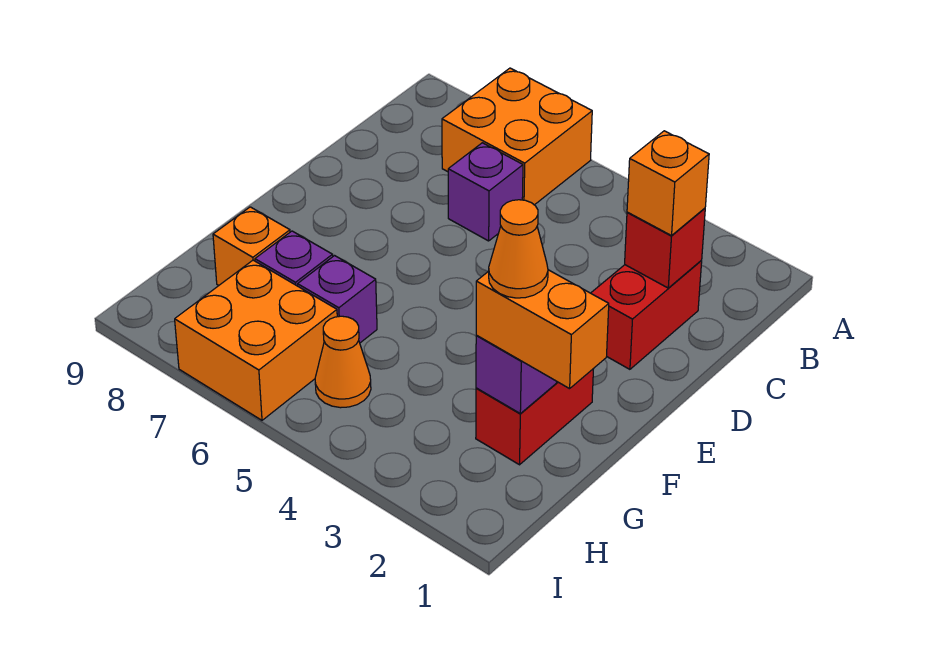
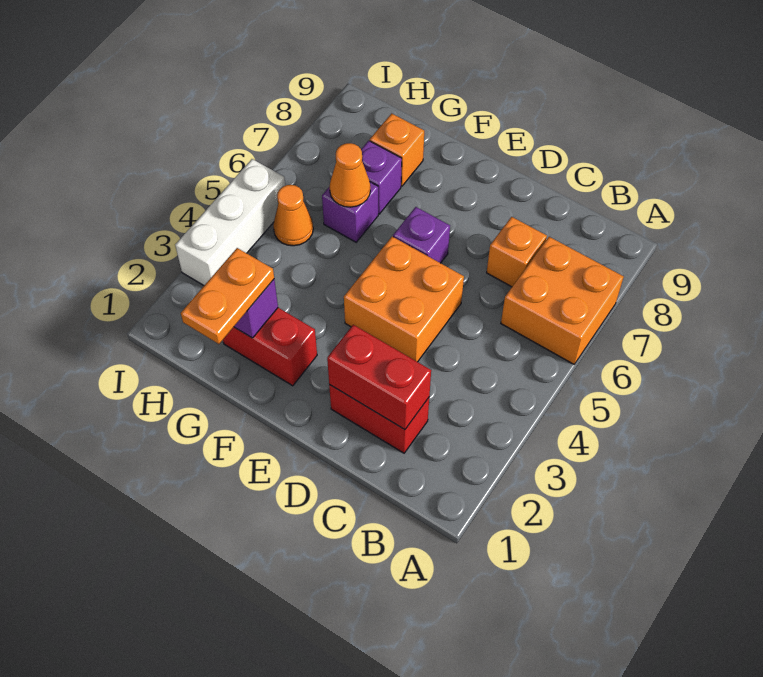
red brick C2 level 2 -> red brick C2:D2 level 2
orange brick C2 level 3 -> orange brick C7 level 1
purple brick C6 level 1 -> purple brick E6 level 1
orange brick G1:G2 level 3 -> orange plate G1:G2 level 3
orange cone G2 level 4 -> orange cone G6 level 2
orange brick H6:I7 level 1 -> orange brick D4:E5 level 1
none -> white brick I3:I5 level 1

